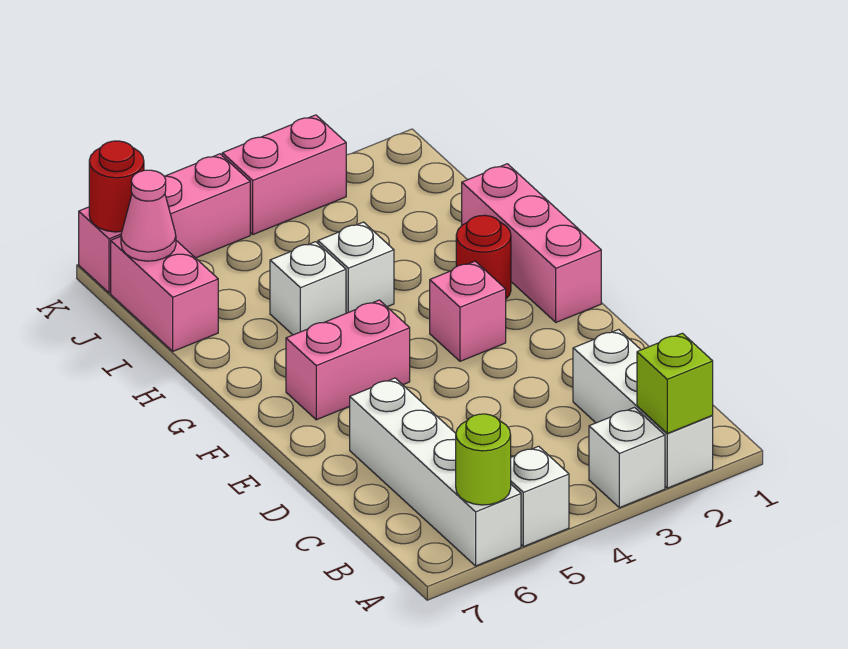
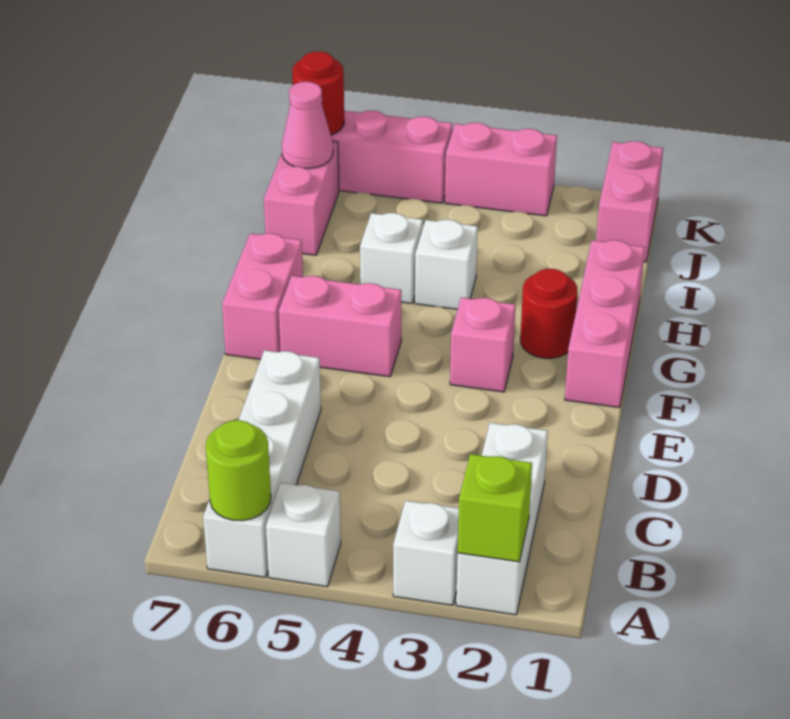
none -> pink brick F7:G7 level 1
none -> pink brick J1:K1 level 1

